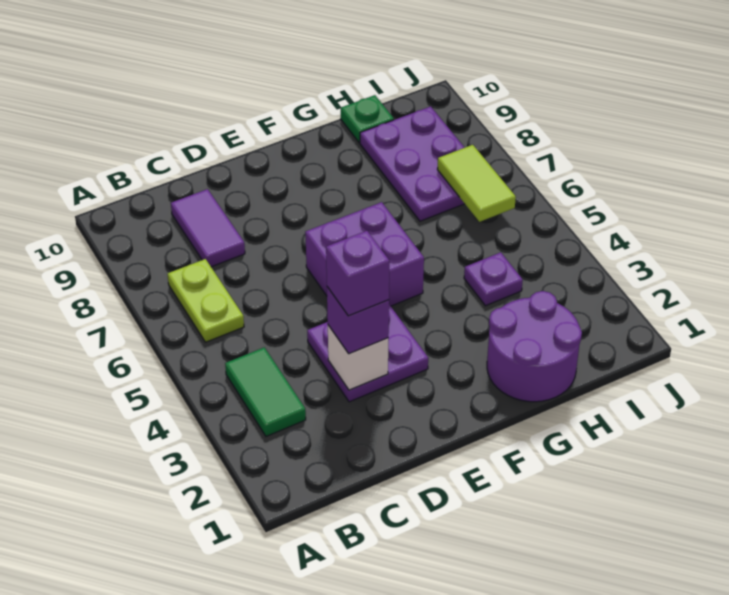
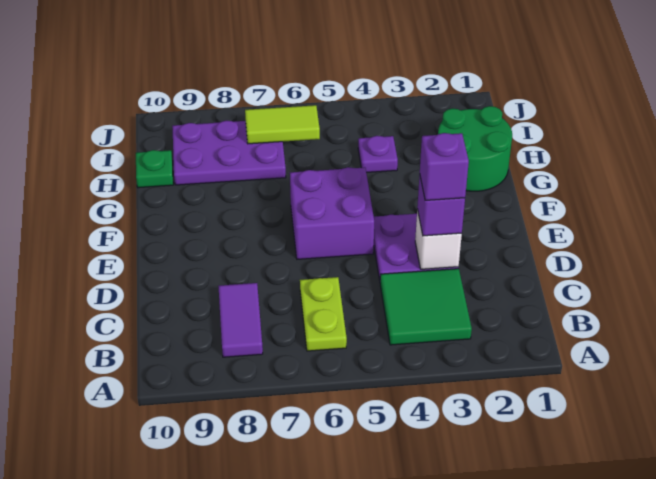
green tile B3:B4 level 1 -> green tile B3:C4 level 1
lime plate B6:B7 level 1 -> lime plate B6:C6 level 1
purple tile C8:C9 level 1 -> purple tile B8:C8 level 1
purple round brick G1:H2 level 1 -> green round brick G1:H2 level 1

